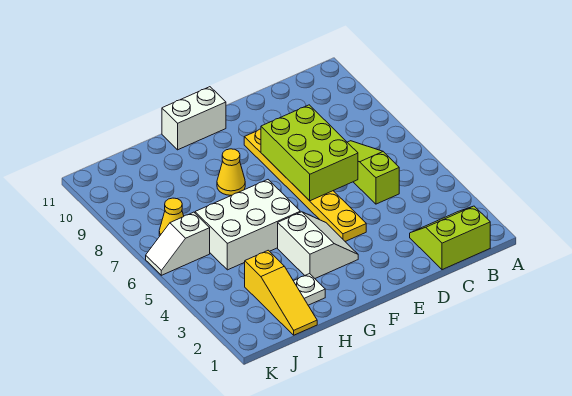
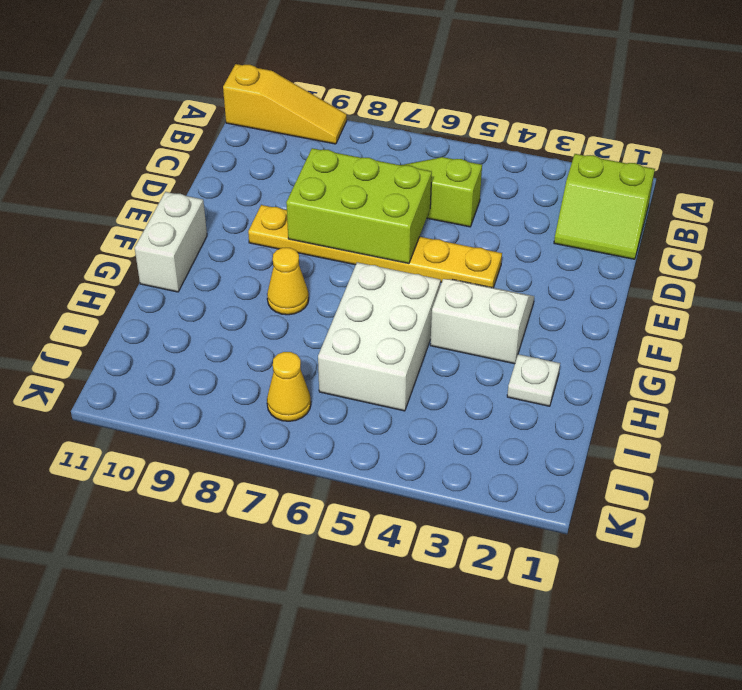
lime slope B1:C2 level 1 top 1 -> lime slope B1:C2 level 1 top B
yellow slope I1:I3 level 1 top 3 -> yellow slope A9:A11 level 1 top 11
white slope J6:K6 level 1 top J -> none

